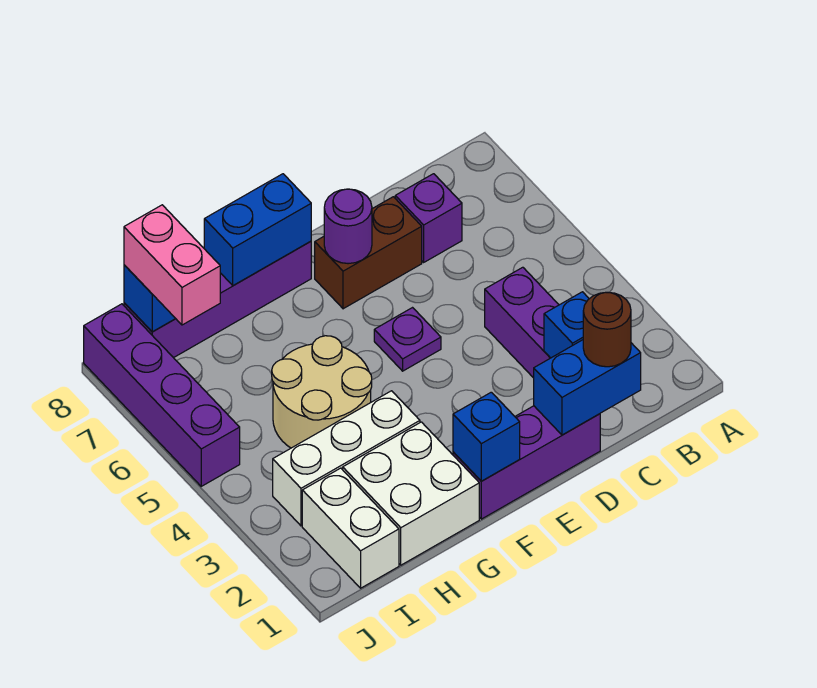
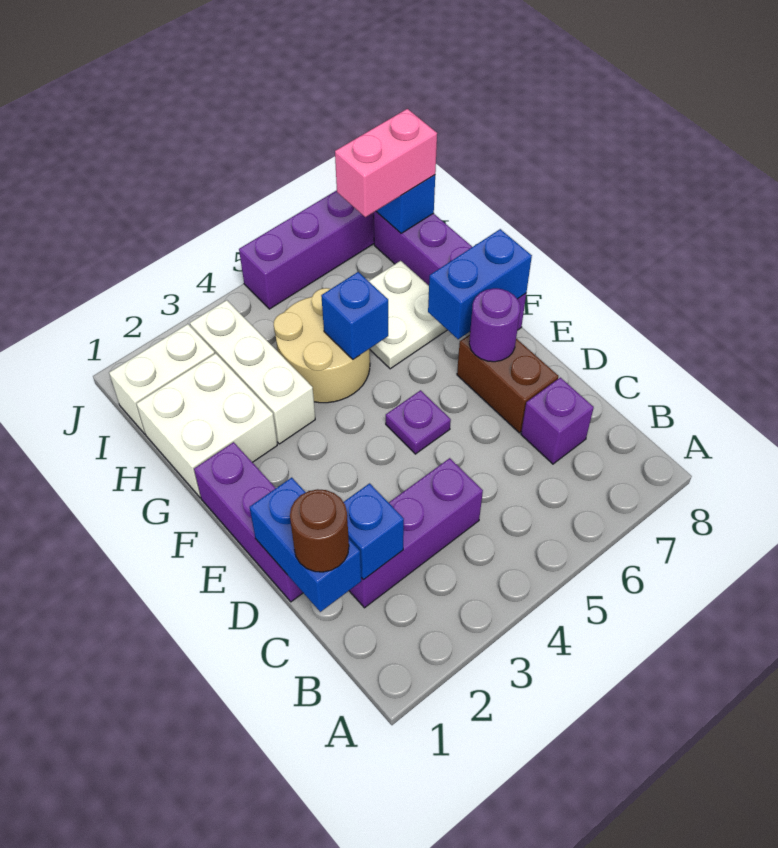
blue brick F1 level 2 -> blue brick G5 level 2
blue brick F8:G8 level 2 -> blue brick F7:F8 level 2
none -> white plate G6:H7 level 1

